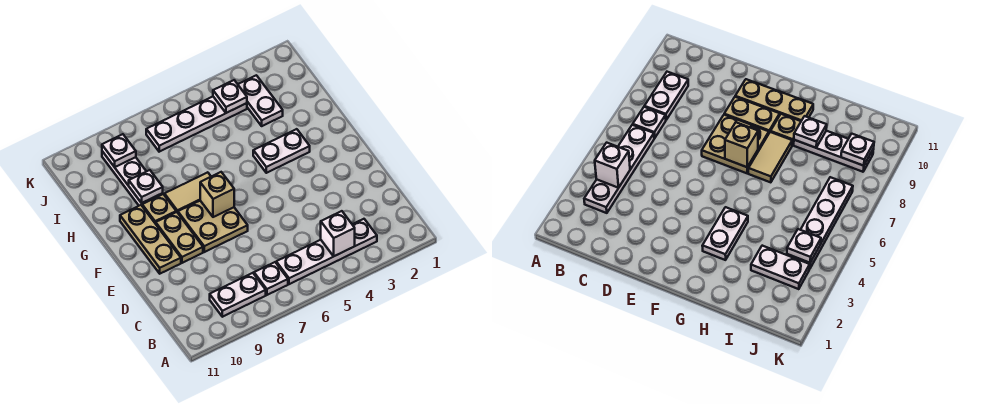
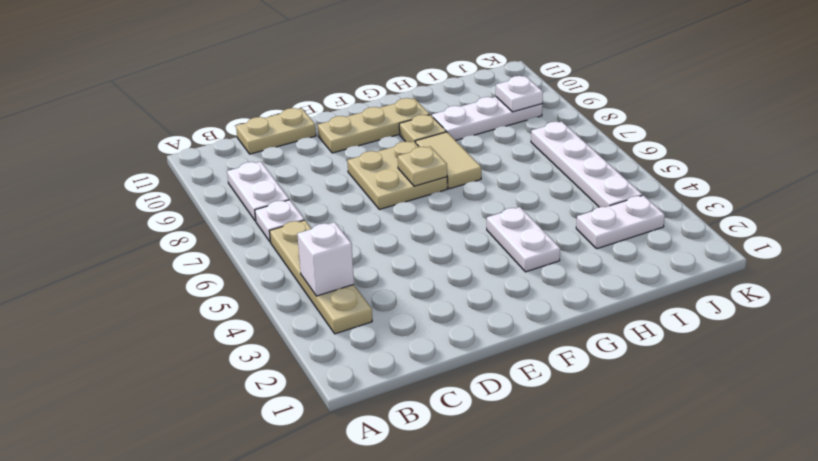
white plate B3:B6 level 1 -> tan plate B3:B6 level 1
tan plate E9:F9 level 1 -> tan plate C11:D11 level 1
tan brick F7 level 2 -> tan plate F7 level 2
white plate H9 level 2 -> none
white plate J4 level 2 -> none

